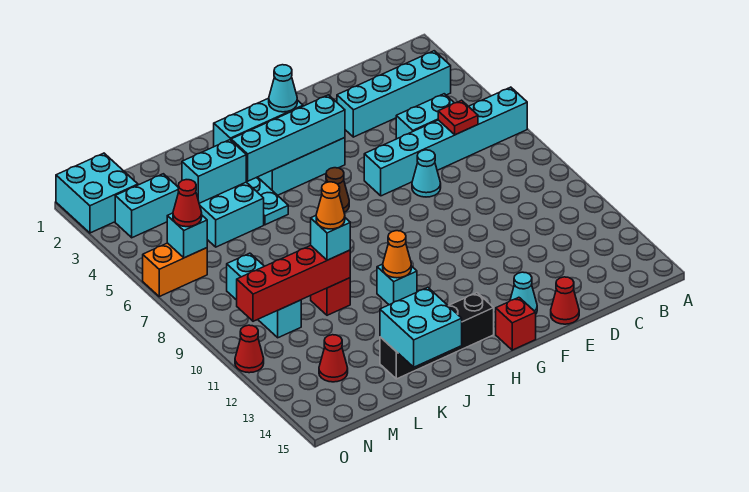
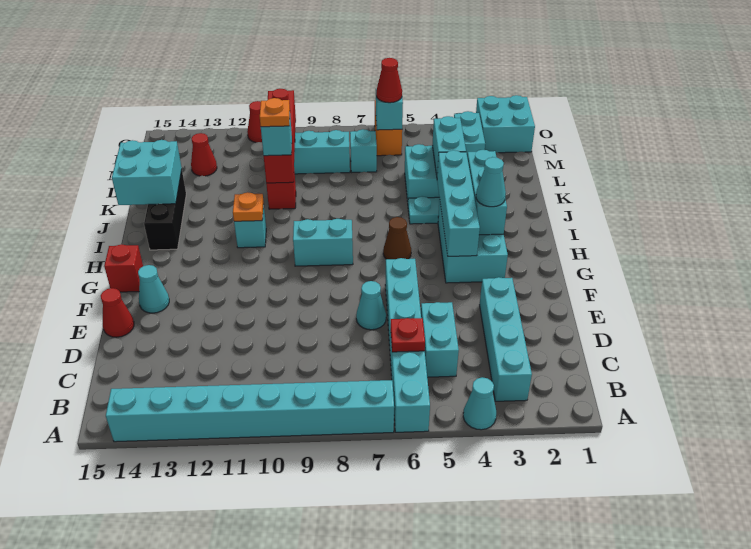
none -> cyan cone A4 level 1
none -> cyan brick A7:A14 level 1
none -> cyan brick H8:H9 level 1
black brick H14:K14 level 1 -> black brick I14:K14 level 1
orange cone I11 level 2 -> orange plate I11 level 2
orange cone K10 level 4 -> orange plate K10 level 4
none -> cyan brick M7 level 1

